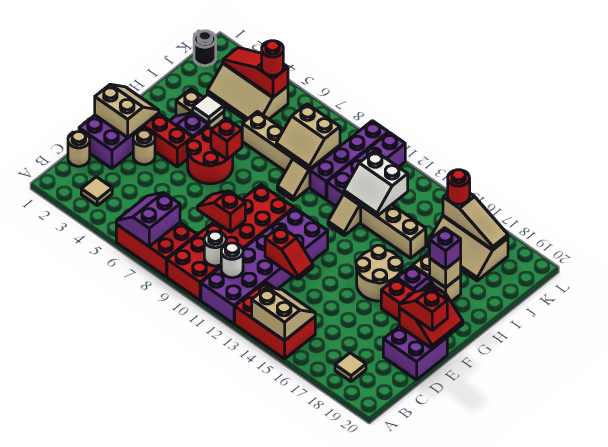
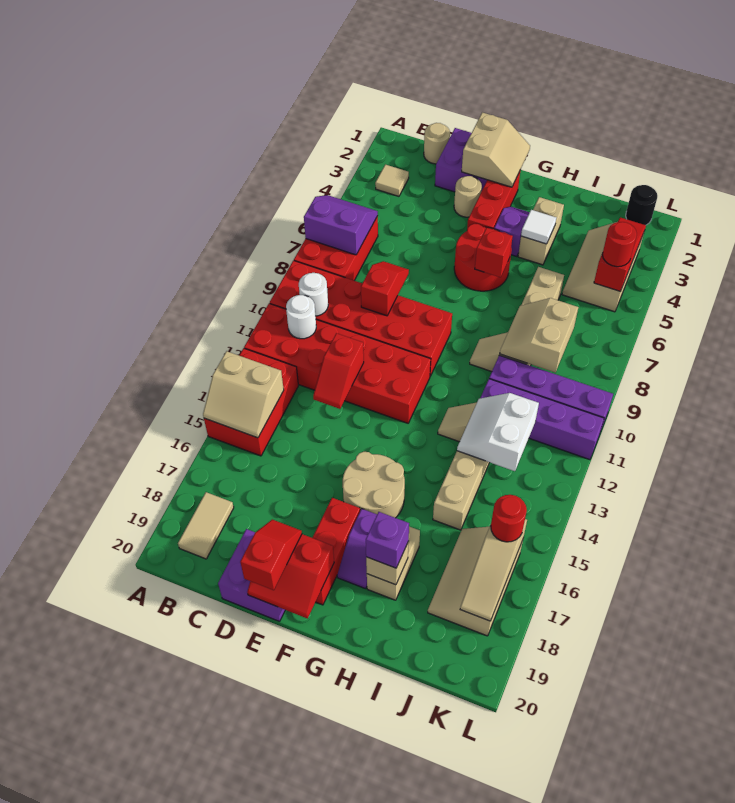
purple brick A11:F12 level 1 -> red brick A11:F12 level 1
tan slope A14:B15 level 2 top A -> tan slope A14:B15 level 2 top 14
tan tile B18 level 1 -> tan tile B18:B19 level 1

